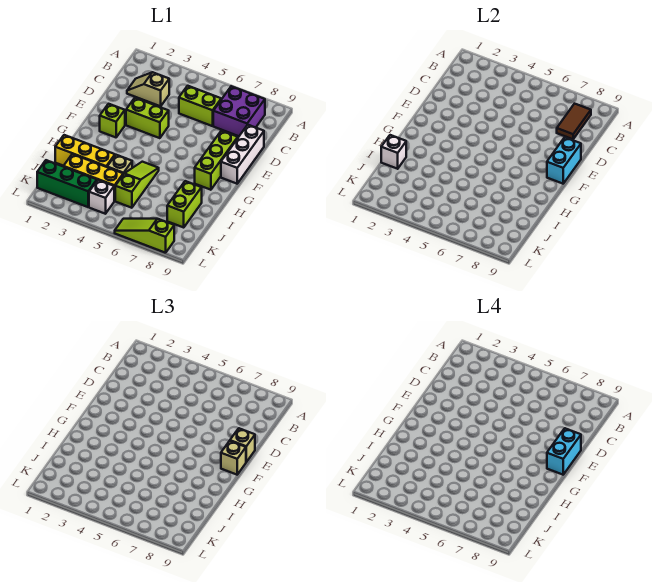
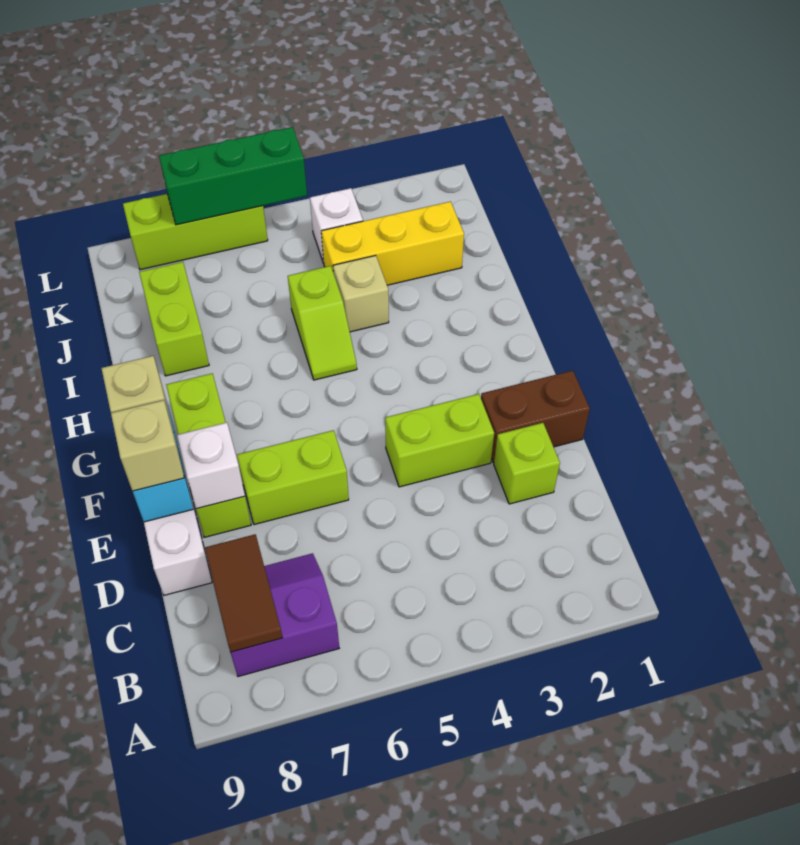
purple brick B7:C8 level 1 -> purple slope B7:C8 level 1 top B
tan slope C2:C3 level 1 top 3 -> none
lime brick C5:C6 level 1 -> lime brick E6:E7 level 1
none -> brown brick E1:E2 level 1
cyan brick E9:F9 level 4 -> none
lime brick F2 level 1 -> lime brick D2 level 1
lime slope H5:J5 level 1 top J -> lime slope H5:I5 level 1 top I
yellow brick I1:I3 level 1 -> none
white brick I1 level 2 -> white brick E8 level 2
green brick K1:K3 level 1 -> green brick L5:L7 level 2
lime slope L6:L8 level 1 top 8 -> lime brick L6:L8 level 1

